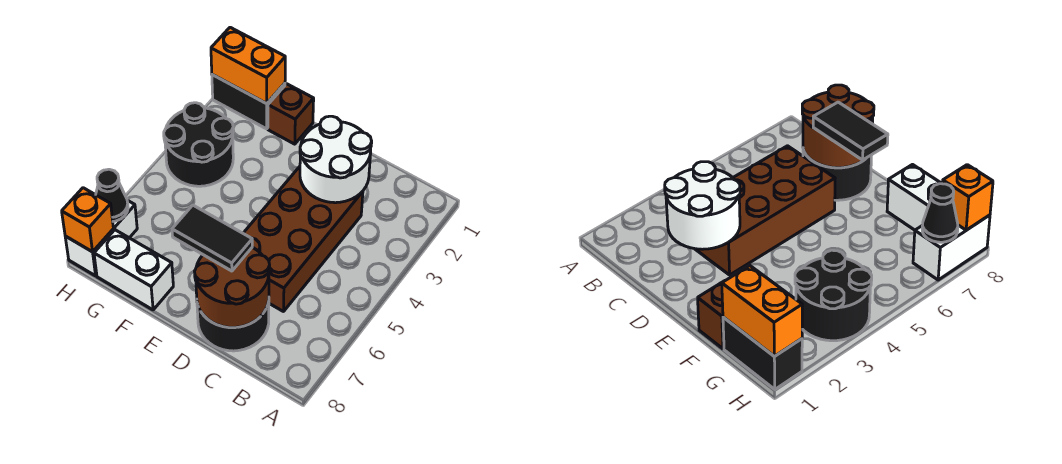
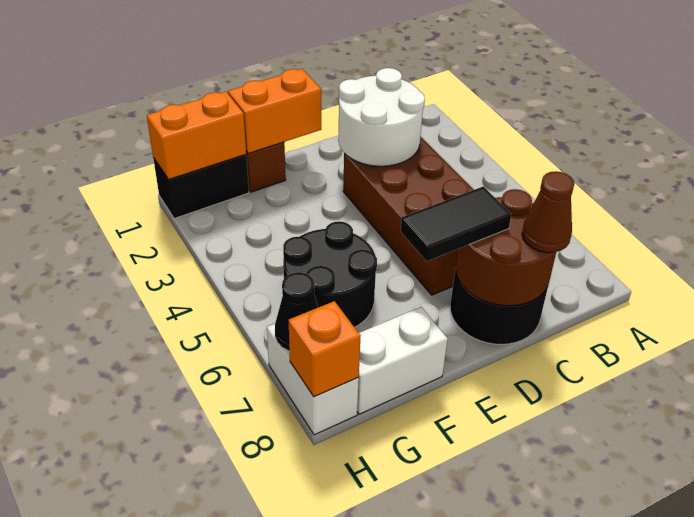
none -> brown cone C8 level 3
none -> orange brick E1:F1 level 2
black round brick G3:H4 level 1 -> black round brick F5:G6 level 1

